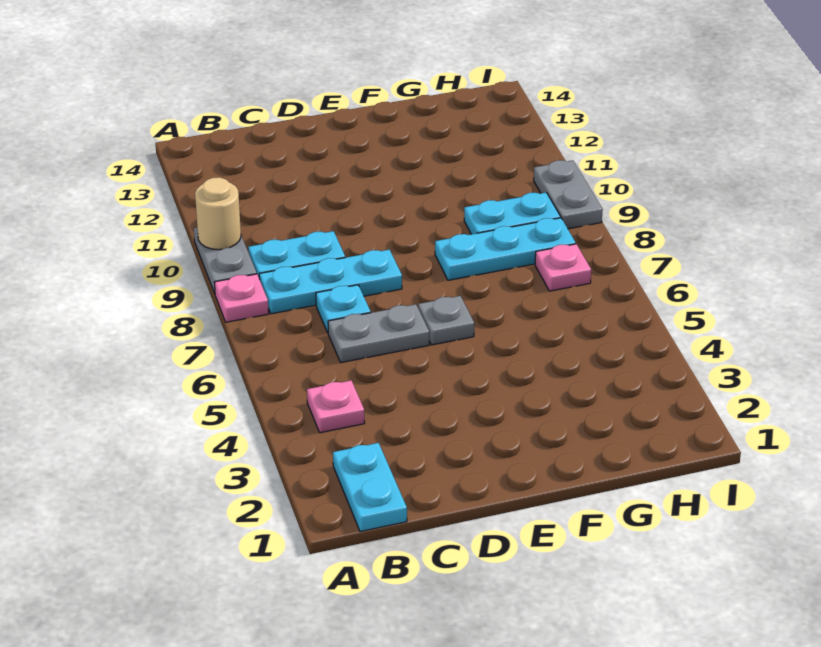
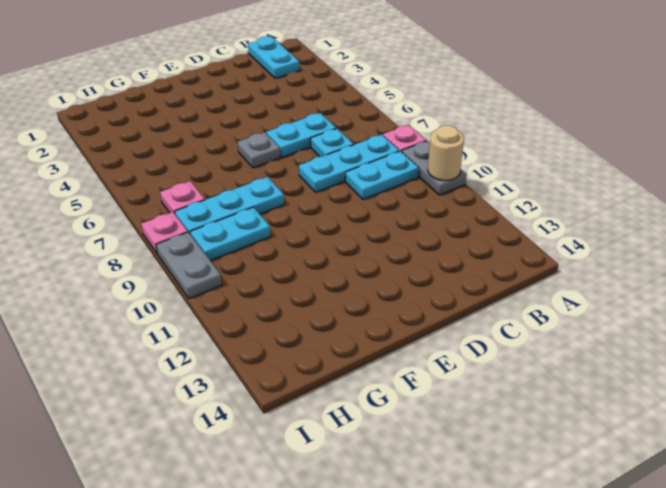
pink plate B4 level 1 -> pink plate I8 level 1
grey plate C6:D6 level 1 -> cyan plate C6:D6 level 1

